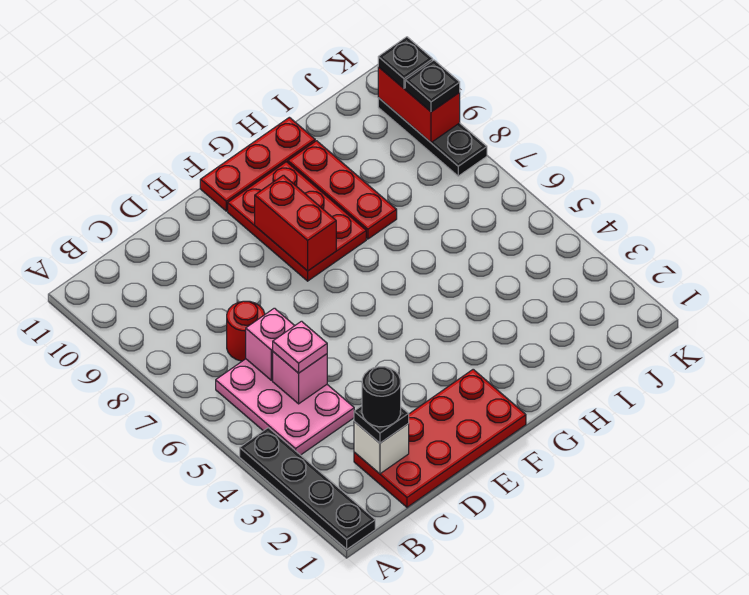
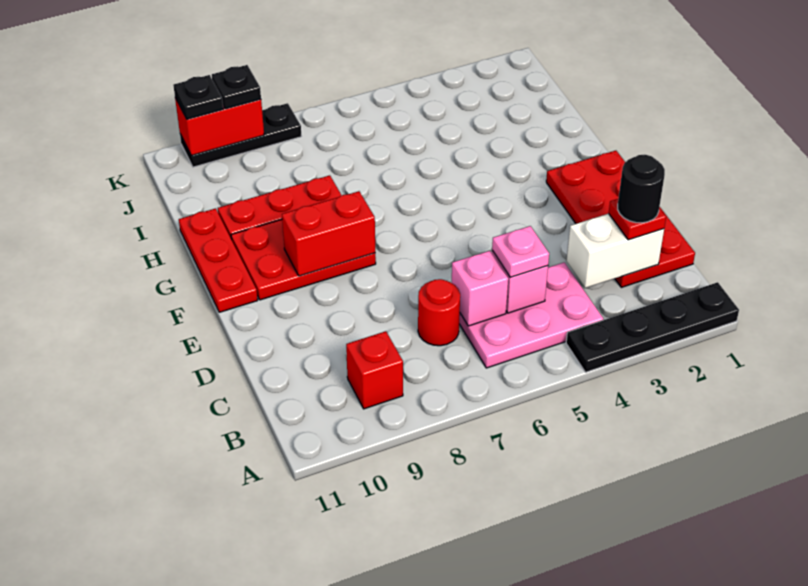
none -> red brick B9 level 1
white brick C2 level 2 -> white brick C2:C3 level 2
black plate C2 level 3 -> red plate C2 level 3

